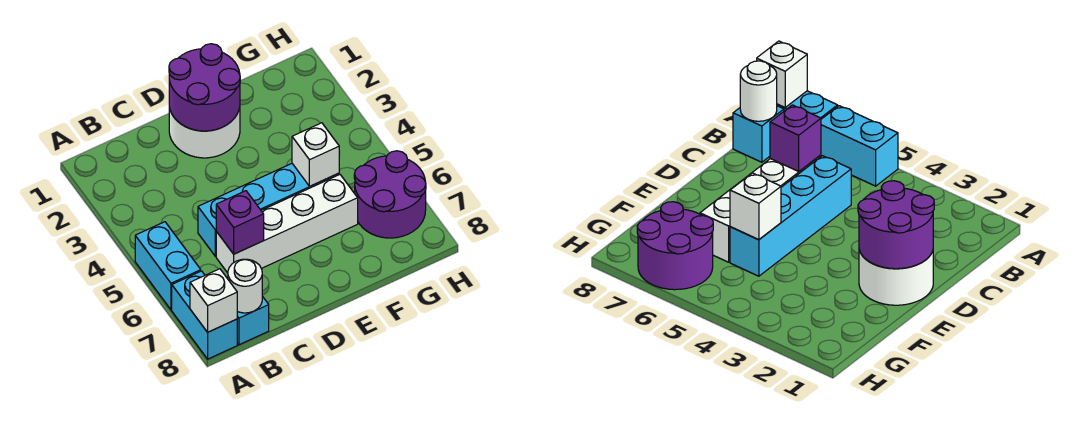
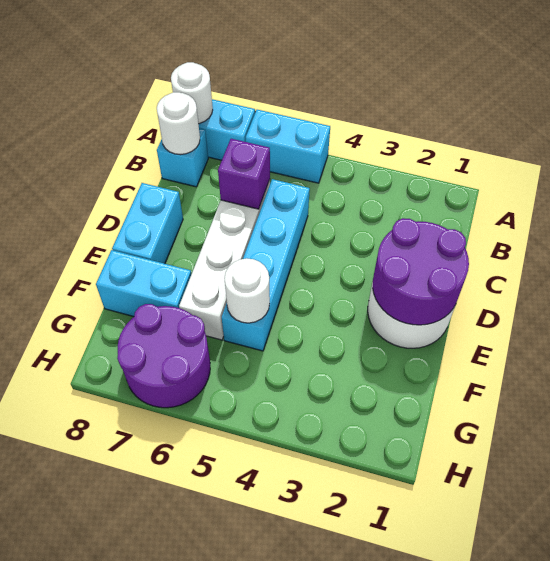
white brick A8 level 2 -> white round brick A8 level 2
none -> cyan brick D8:E8 level 1
white brick F5 level 2 -> white round brick F5 level 2
none -> cyan brick F7:F8 level 1

